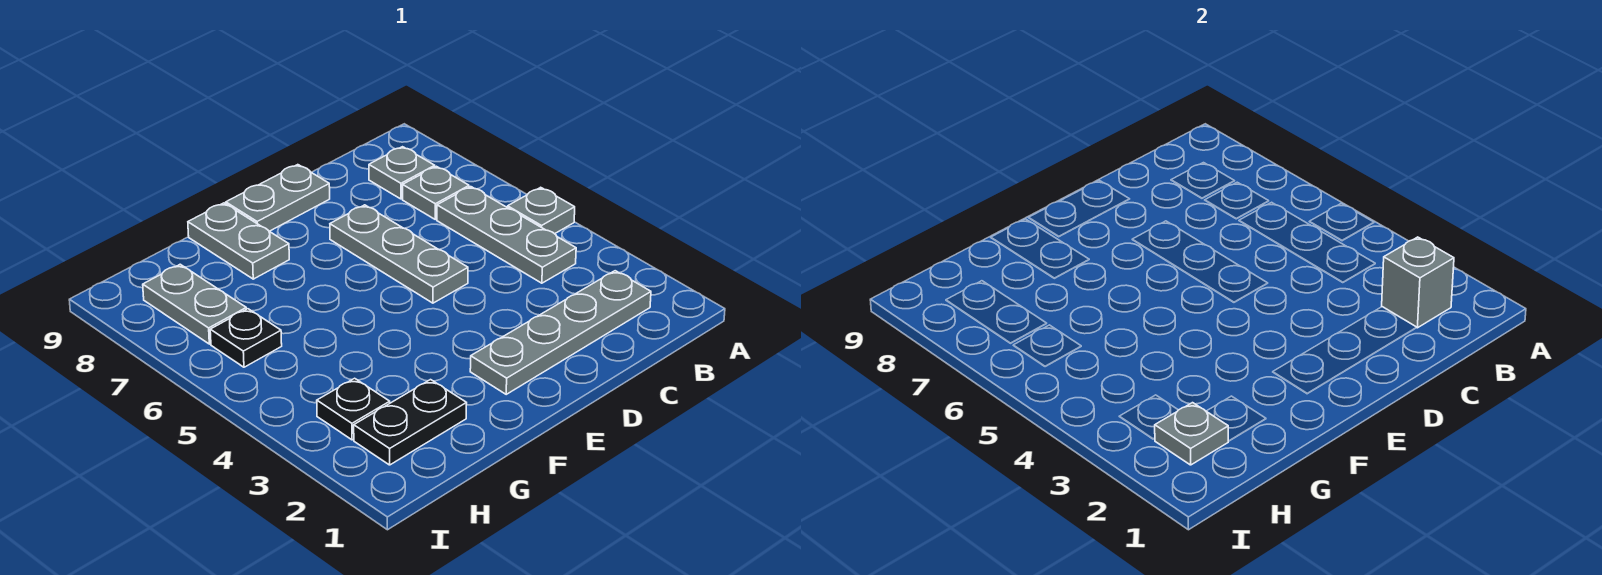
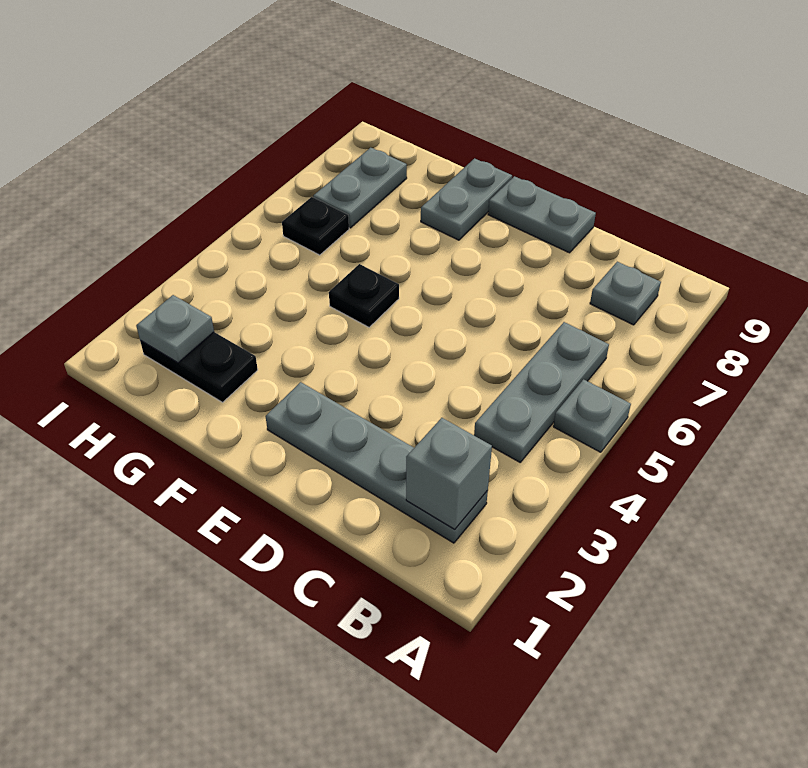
grey plate B7 level 1 -> none
grey plate D5:D7 level 1 -> none
black plate H3 level 1 -> black plate F5 level 1

